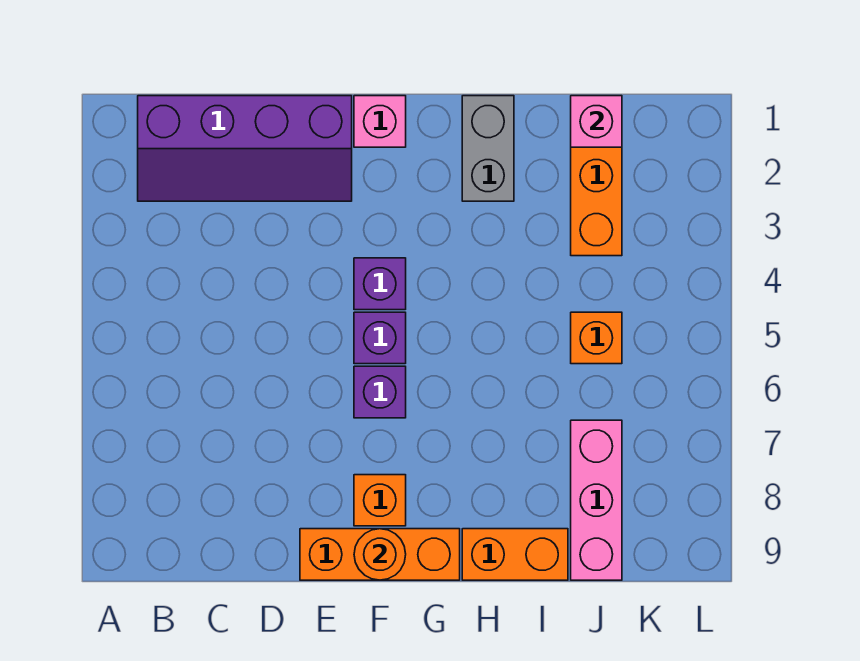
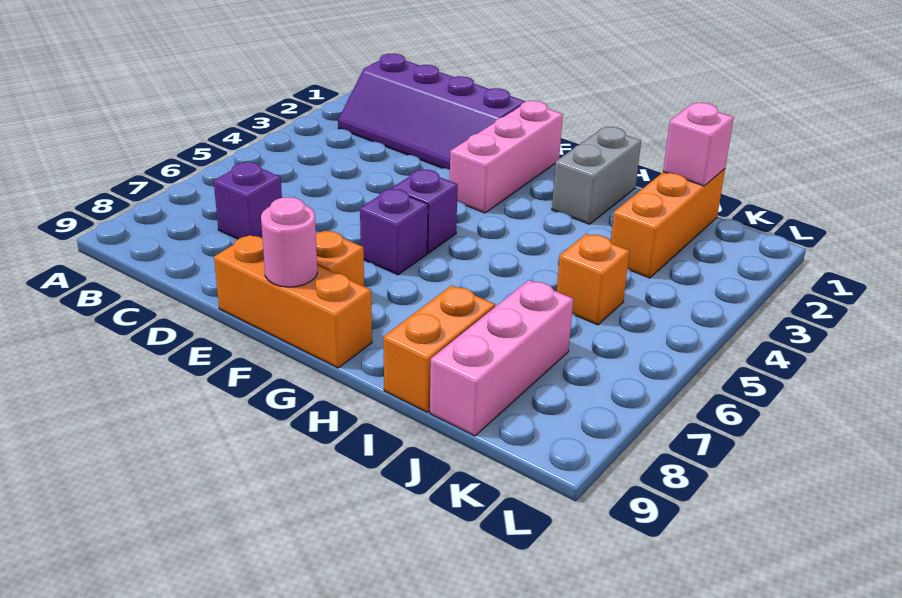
pink brick F1 level 1 -> pink brick F1:F3 level 1
purple brick F4 level 1 -> purple brick C7 level 1
orange round brick F9 level 2 -> pink round brick F9 level 2
orange brick H9:I9 level 1 -> orange brick I8:I9 level 1

